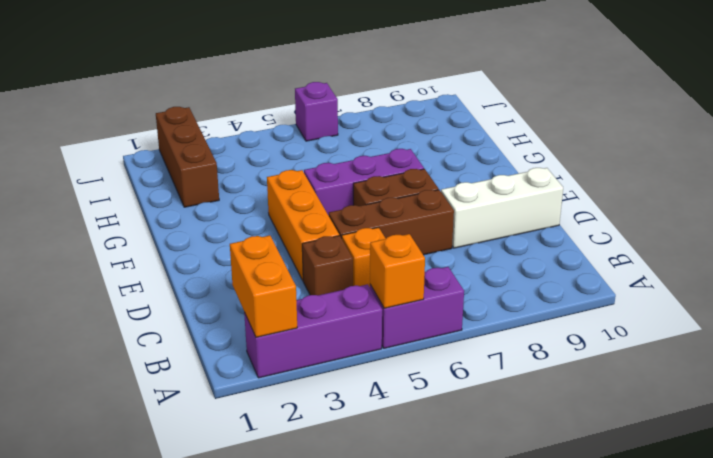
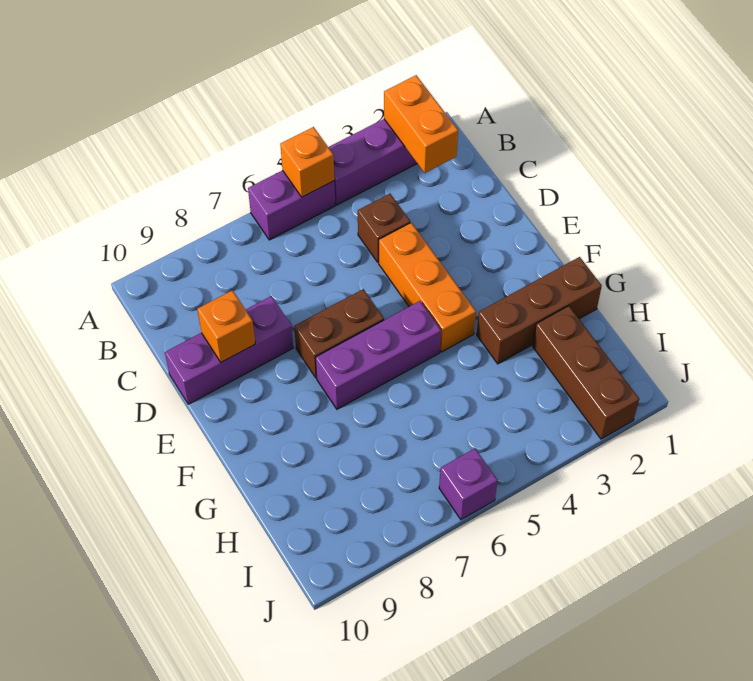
orange brick C5 level 1 -> orange brick D9 level 2
brown brick D5:D7 level 1 -> brown brick G1:G3 level 1
white brick D8:D10 level 1 -> purple brick D8:D10 level 1

